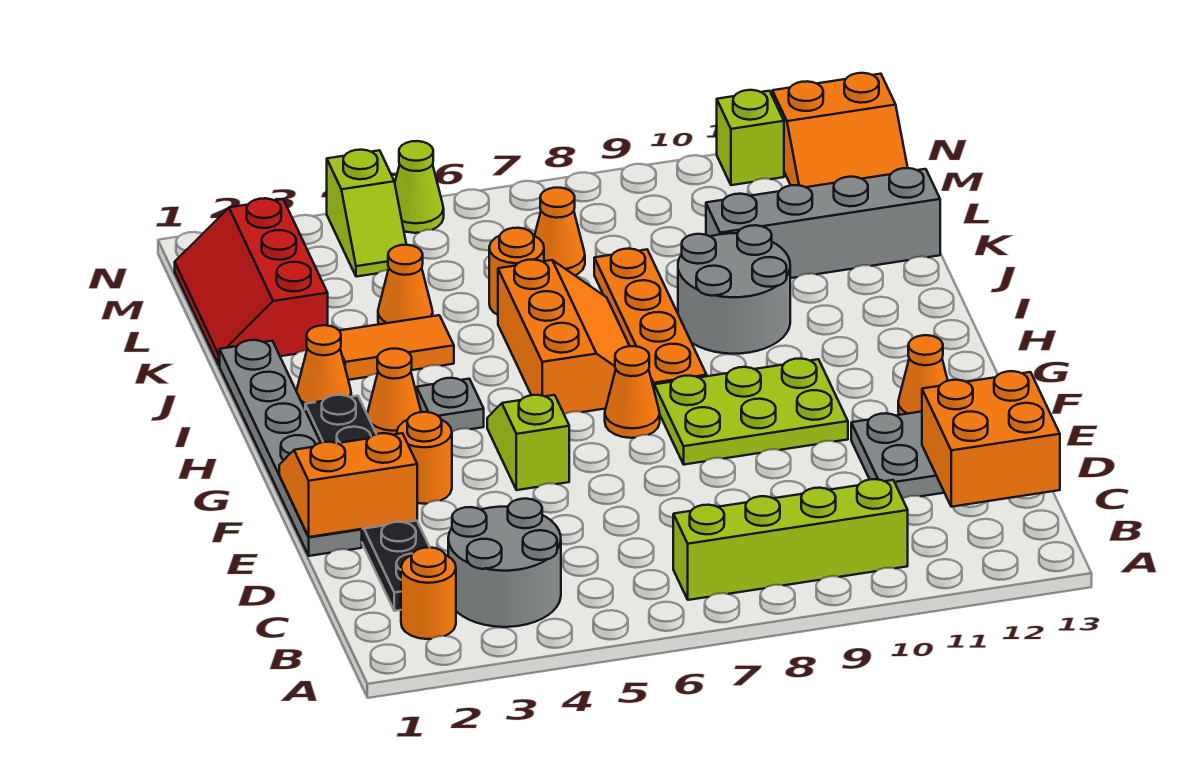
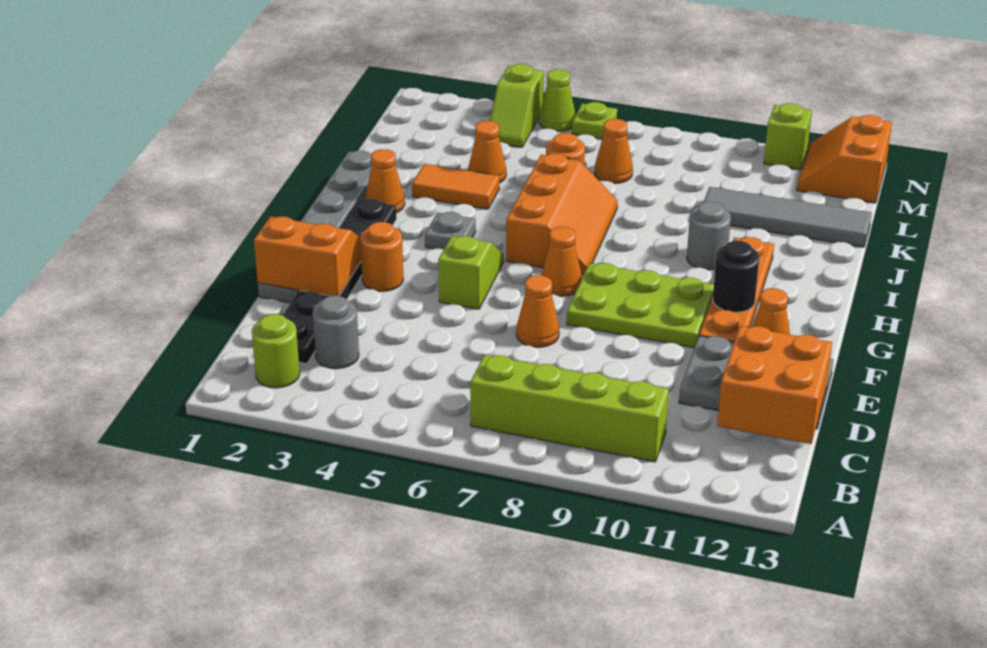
orange round brick B2 level 1 -> lime round brick B2 level 1
grey round brick B3:C4 level 1 -> grey round brick C3 level 1
none -> black round brick G11 level 2
orange cone H3 level 1 -> orange cone E7 level 1
orange plate H8:K8 level 1 -> orange plate F11:I11 level 1
grey round brick I9:J10 level 1 -> grey round brick I10 level 1
red slope K1:M2 level 1 top 2 -> none
grey brick K10:K13 level 1 -> grey tile K10:K13 level 1
orange slope M12:N13 level 1 top N -> orange slope M12:N13 level 1 top 13
none -> lime plate N6 level 1

